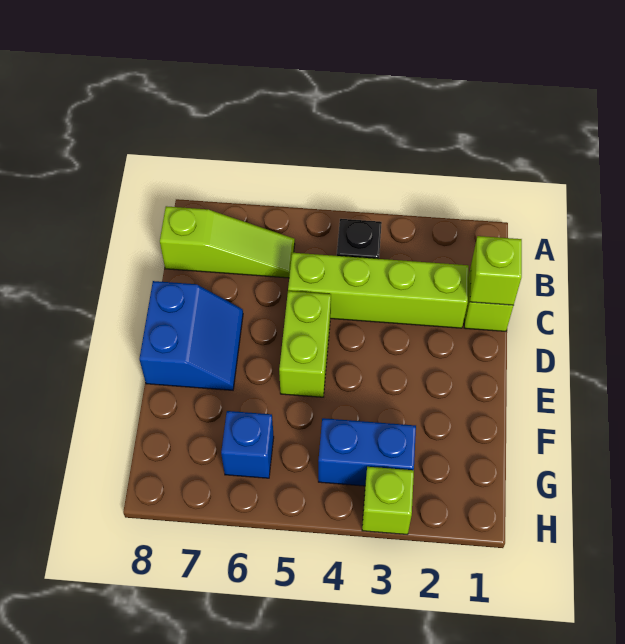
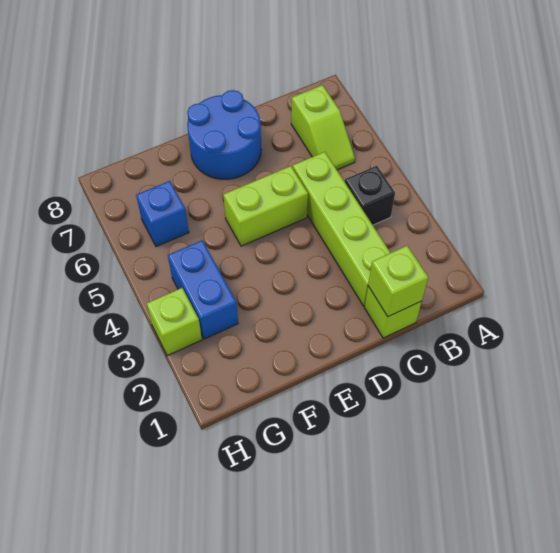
lime slope B6:B8 level 1 top 8 -> lime slope B6:B7 level 1 top 7
blue slope D7:E8 level 1 top 8 -> blue round brick D7:E8 level 1

